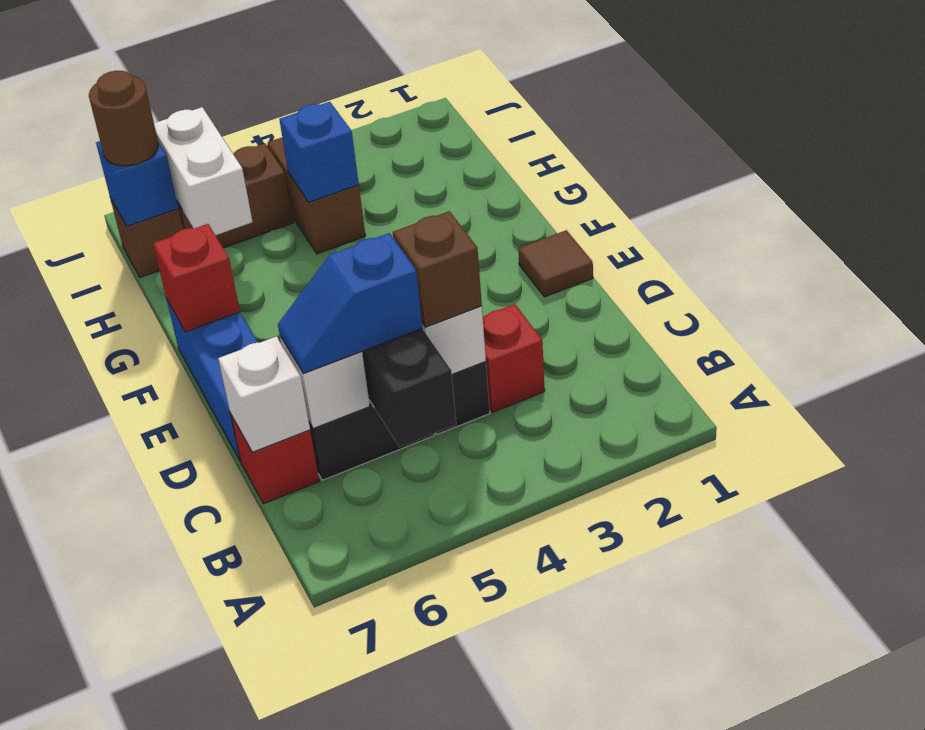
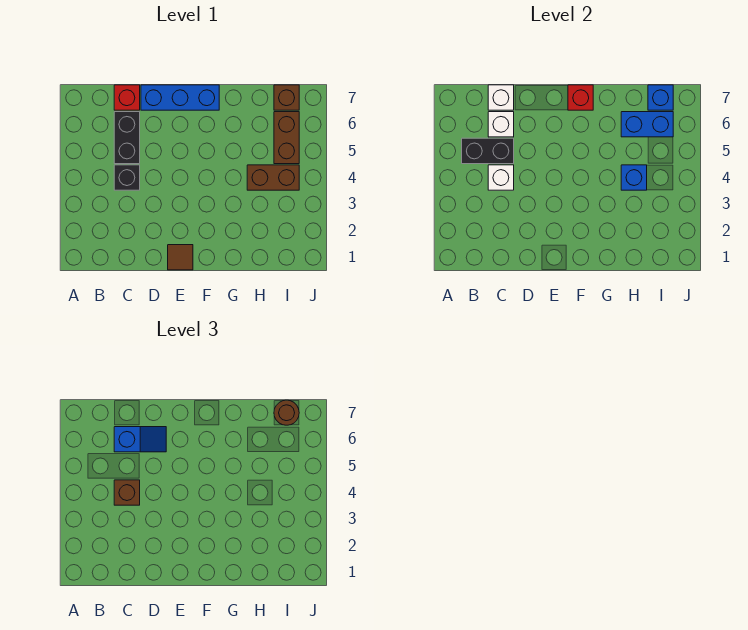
red brick C3 level 1 -> none
blue slope C5:C6 level 3 top 5 -> blue slope C6:D6 level 3 top C
white brick H6:I6 level 2 -> blue brick H6:I6 level 2

